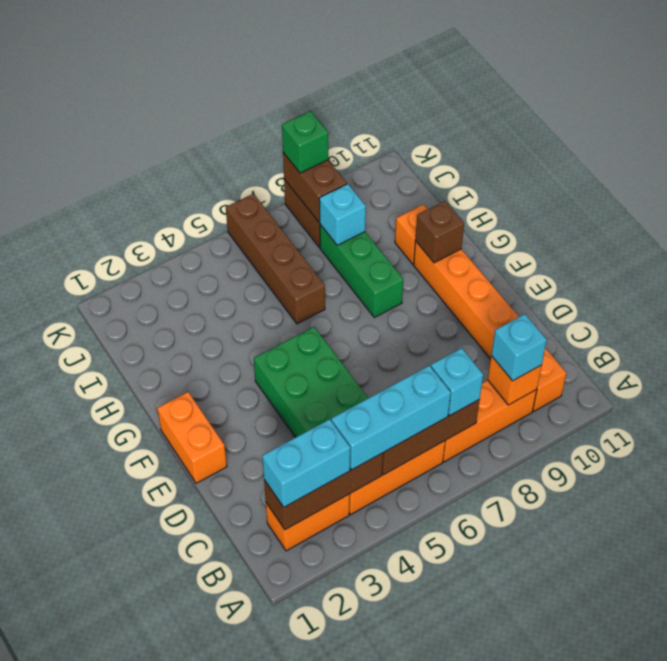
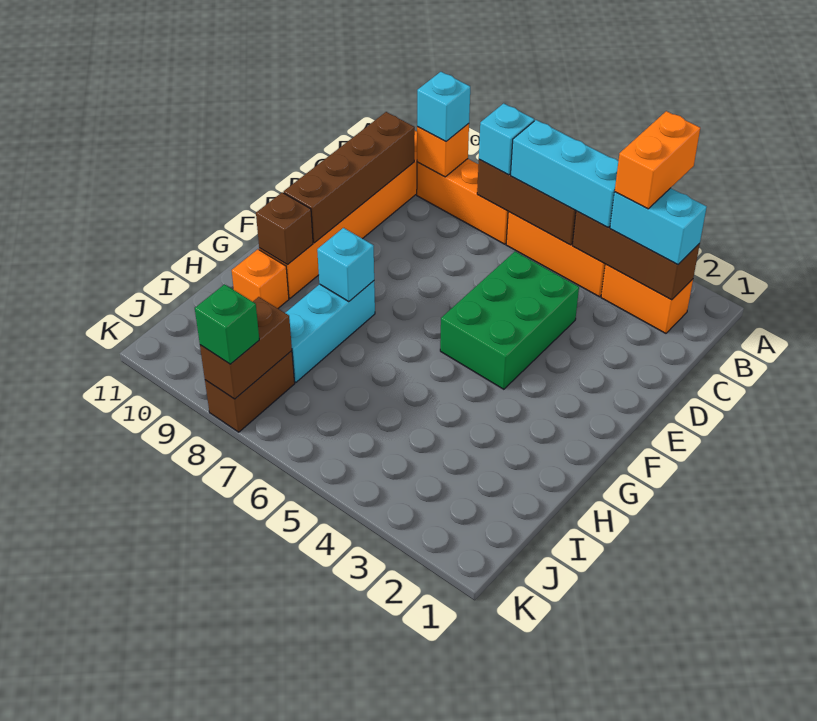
orange brick E1:F1 level 1 -> orange brick A3:B3 level 4
green brick G8:I8 level 1 -> cyan brick G8:I8 level 1
brown brick H6:K6 level 1 -> brown brick C10:F10 level 2
cyan brick I8 level 2 -> cyan brick G8 level 2

